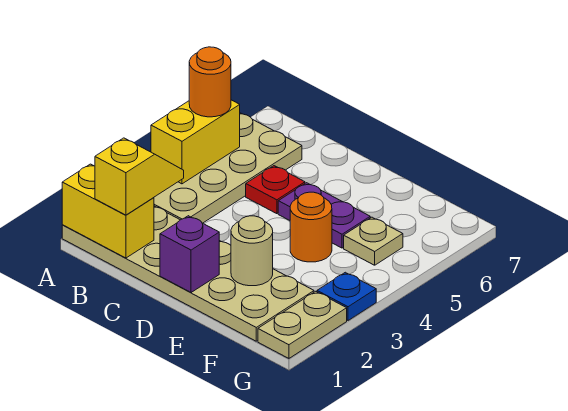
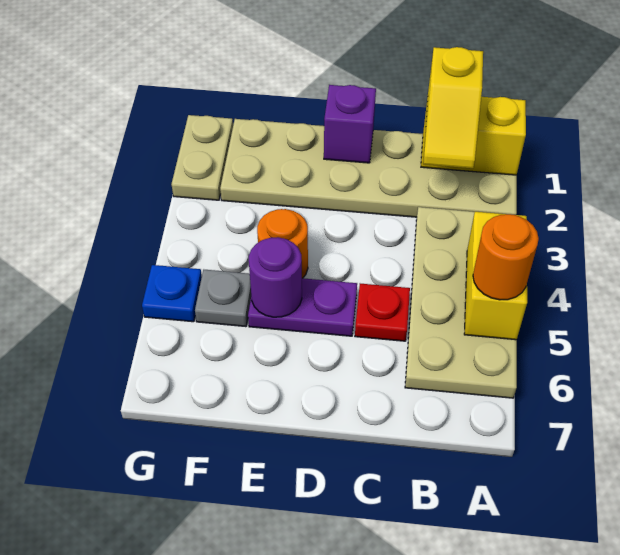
tan round brick E2 level 2 -> none
none -> purple round brick E5 level 2
tan plate F5 level 1 -> grey plate F5 level 1
blue plate G3 level 1 -> blue plate G5 level 1

